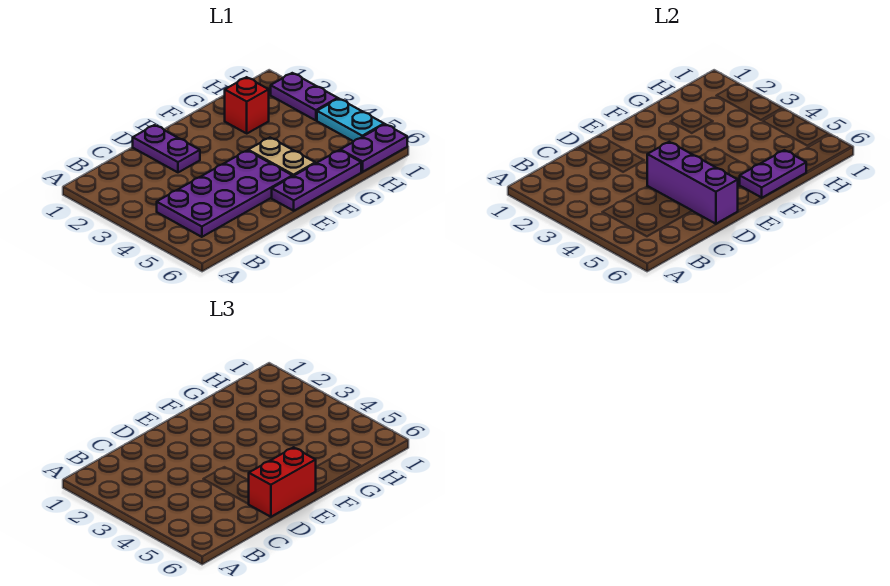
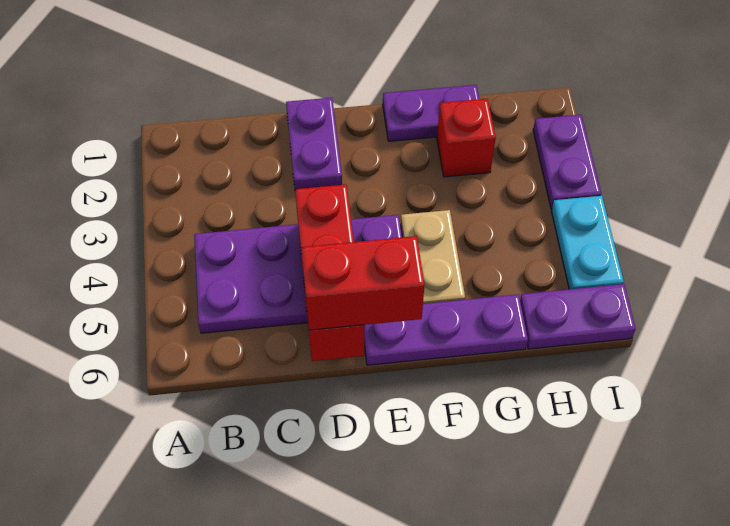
purple brick D4:D6 level 2 -> red brick D4:D6 level 2
purple plate F6:G6 level 2 -> purple plate F1:G1 level 1

